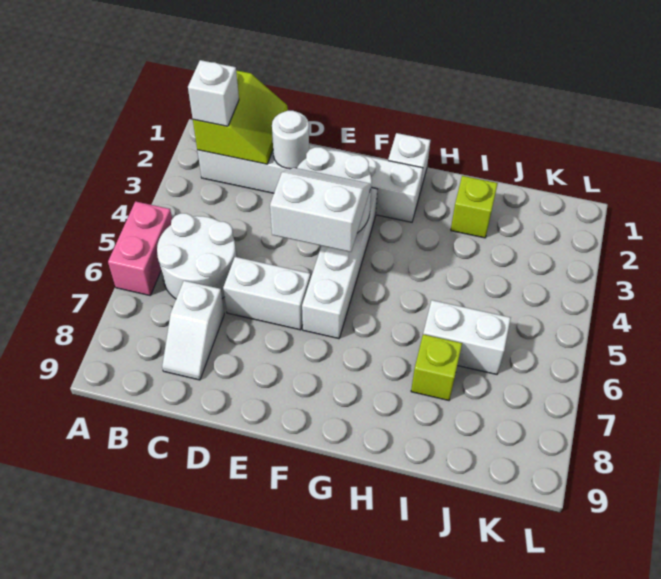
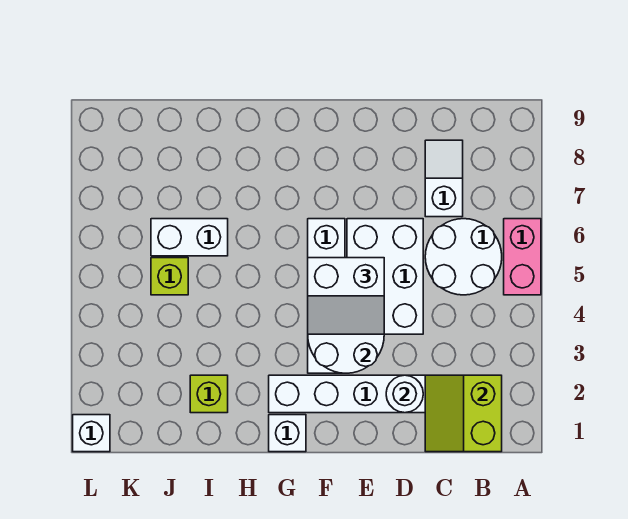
white brick B2 level 3 -> white brick L1 level 1
white brick D6:E6 level 1 -> white brick D4:E6 level 1
lime brick I7 level 1 -> lime brick J5 level 1

